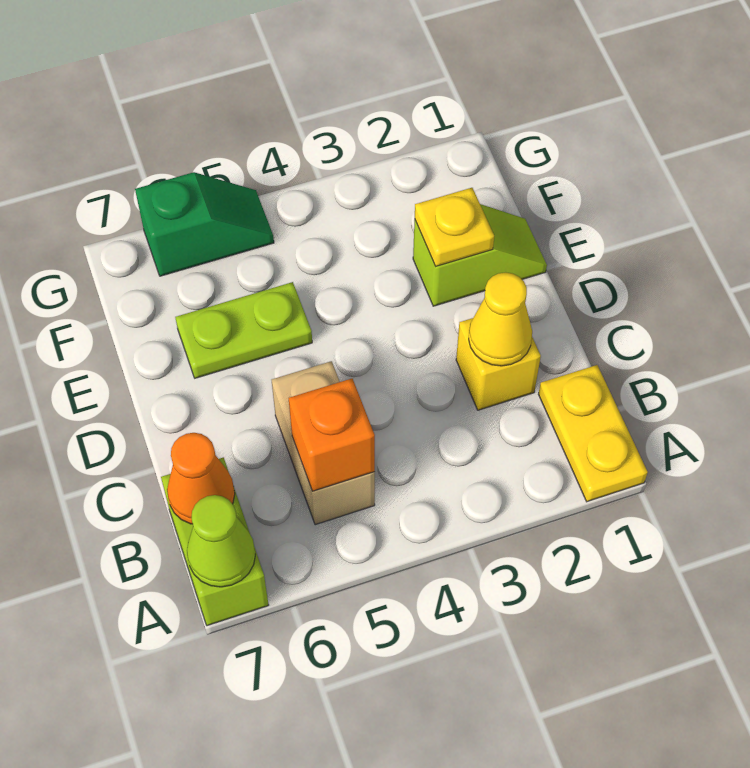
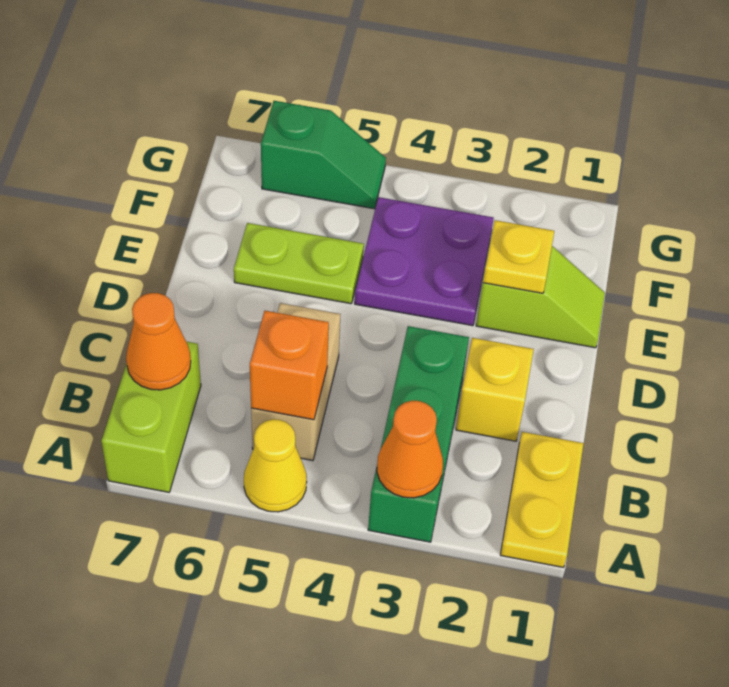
none -> green brick A3:C3 level 1
none -> orange cone A3 level 2
lime cone A7 level 2 -> none
yellow cone C2 level 2 -> yellow cone A5 level 1
none -> purple plate E3:F4 level 1

